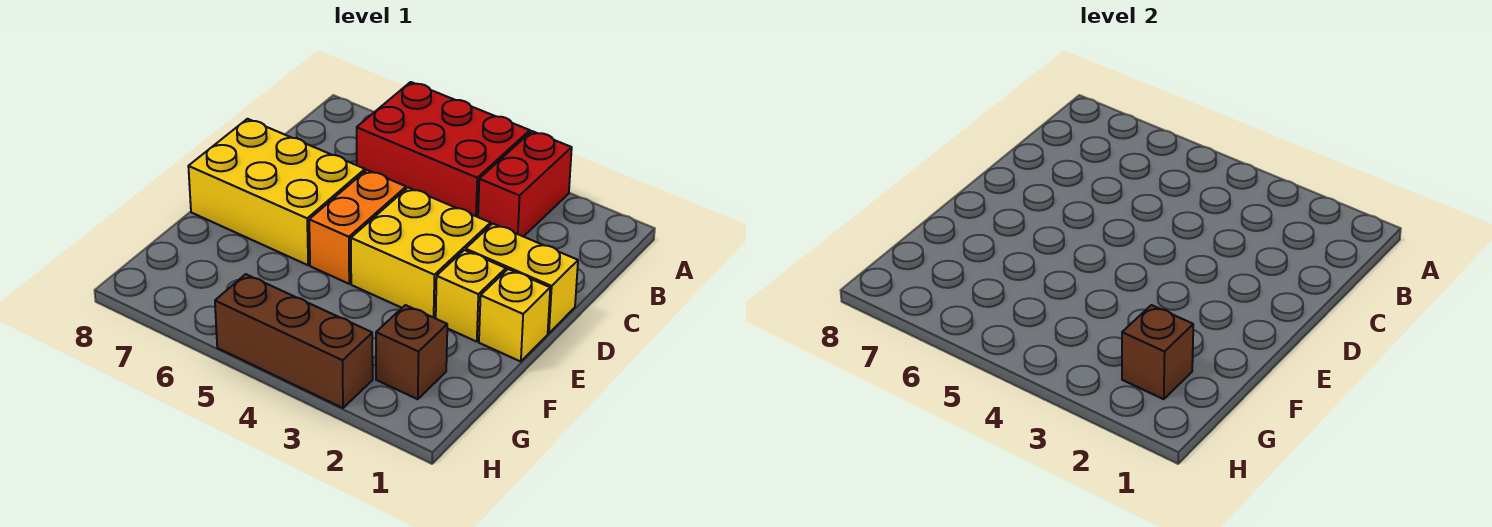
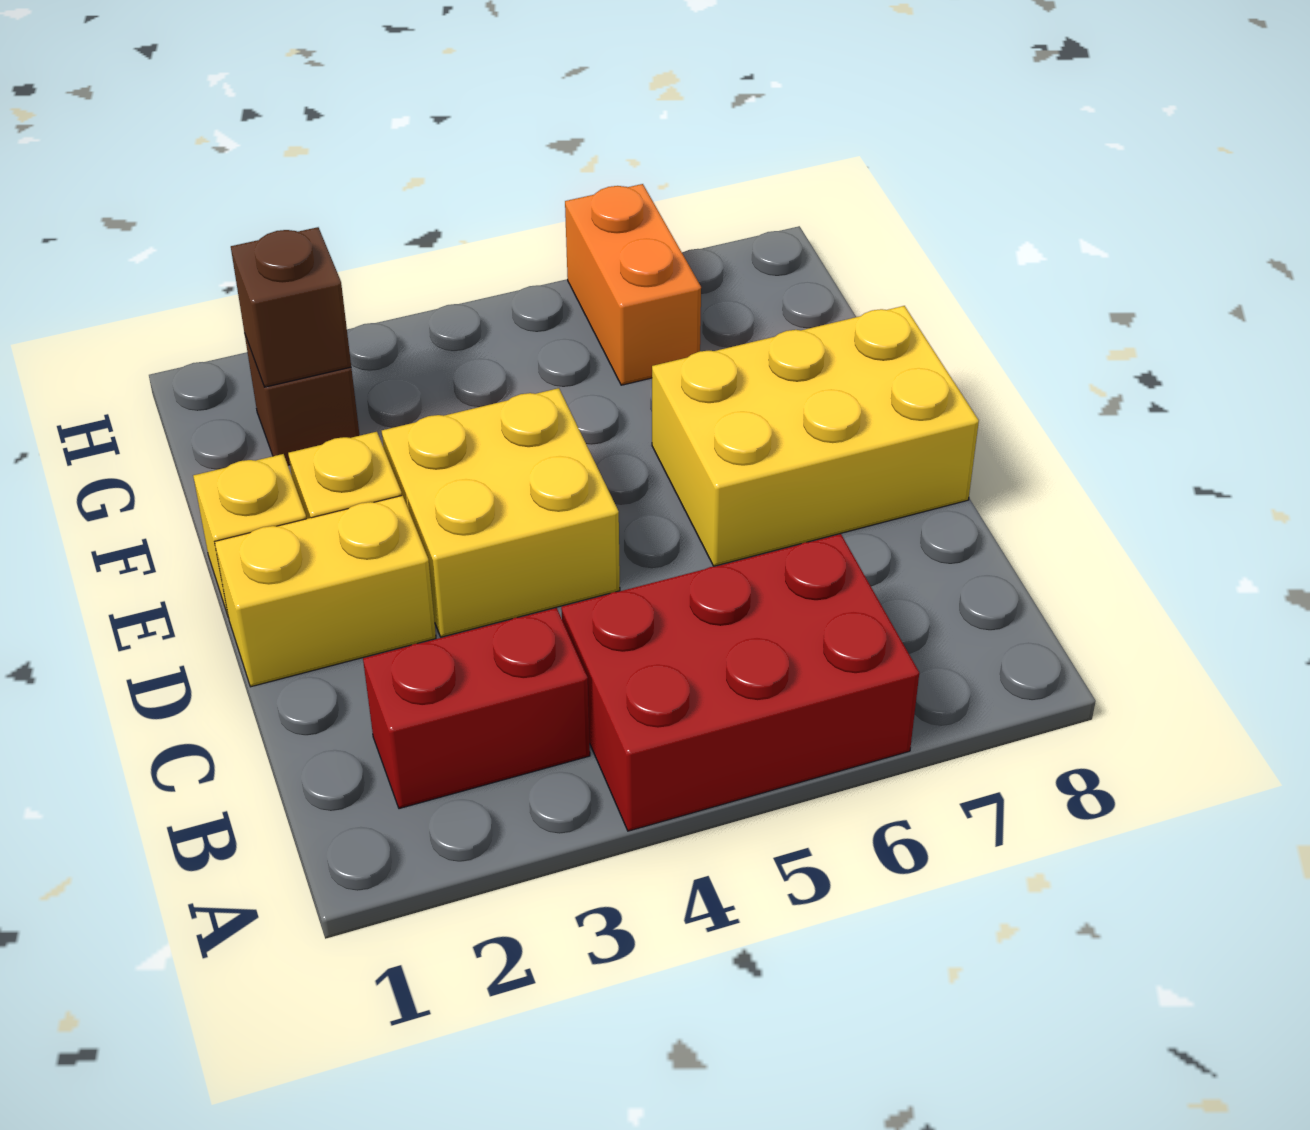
red brick A3:B3 level 1 -> red brick B2:B3 level 1
orange brick D5:E5 level 1 -> orange brick G6:H6 level 1
brown brick H3:H5 level 1 -> none

